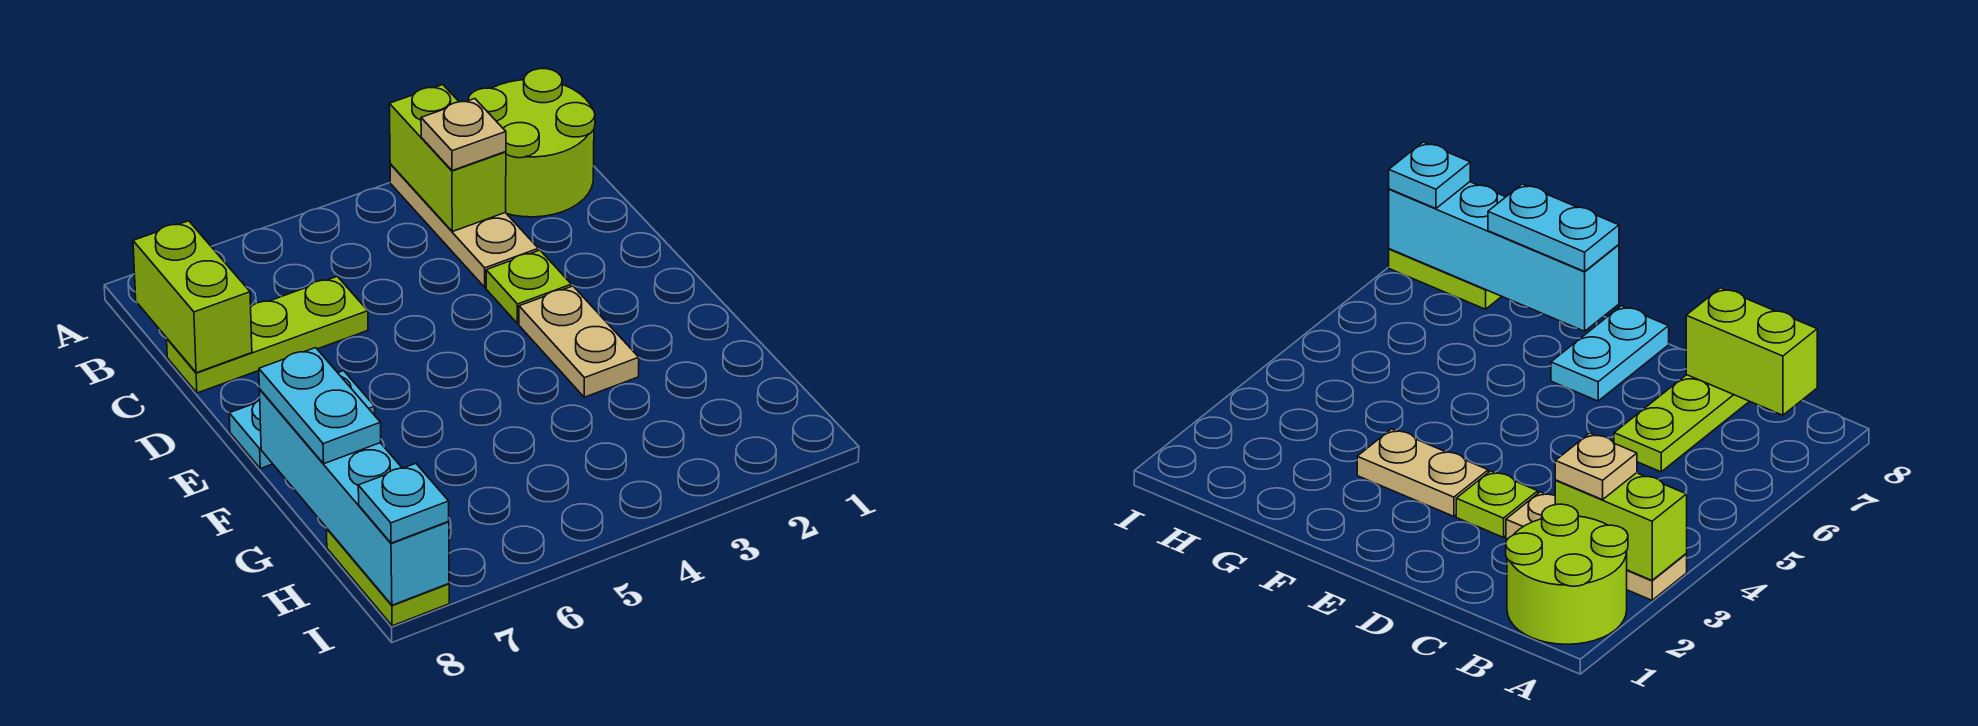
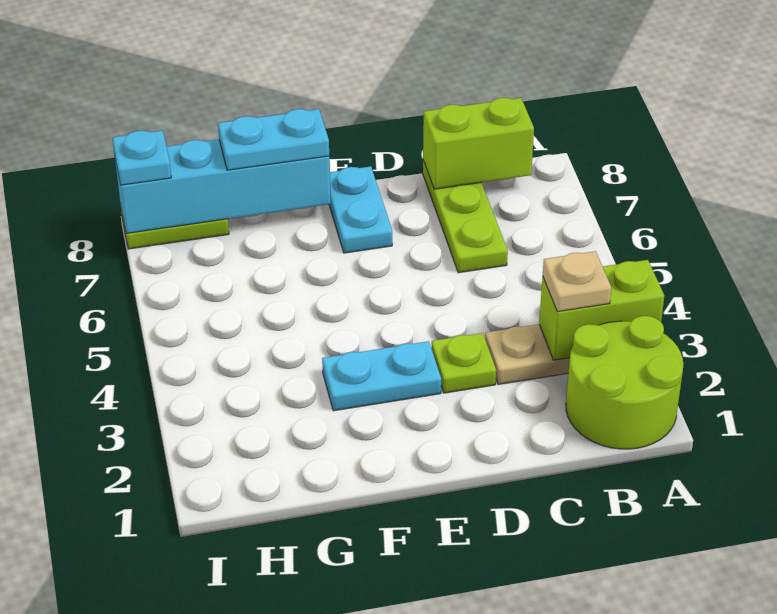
tan plate E3:F3 level 1 -> cyan plate E3:F3 level 1

